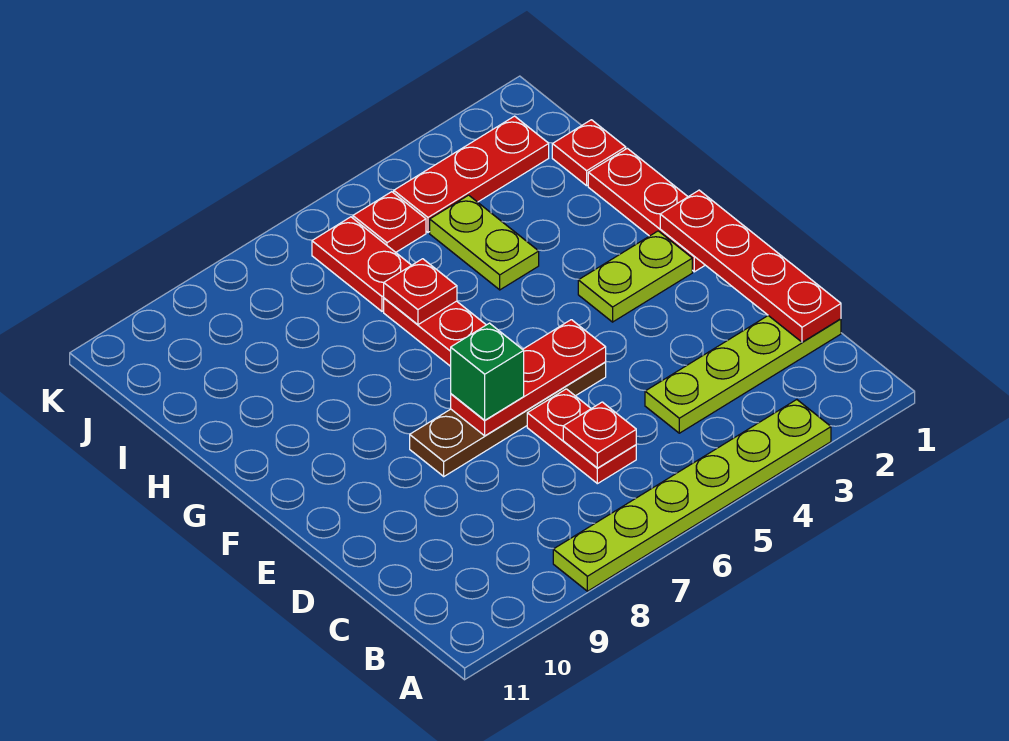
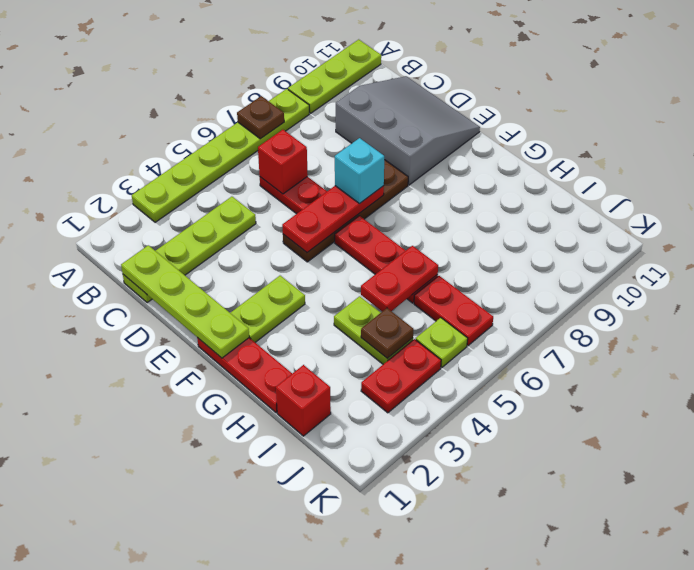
none -> brown plate A7 level 2
none -> lime plate A9:A11 level 1
red plate C1:F1 level 2 -> lime plate C1:F1 level 2
red plate C6 level 2 -> red brick C6 level 2
none -> grey slope C9:E11 level 1 top 9
green brick E7 level 3 -> cyan brick E7 level 3
red plate H6 level 2 -> red plate H5:H6 level 2
red plate I1 level 1 -> red brick I1 level 1
none -> brown plate I4 level 2
red plate J2:J4 level 1 -> red plate J3:J4 level 1
red plate J5 level 1 -> lime plate J5 level 1

